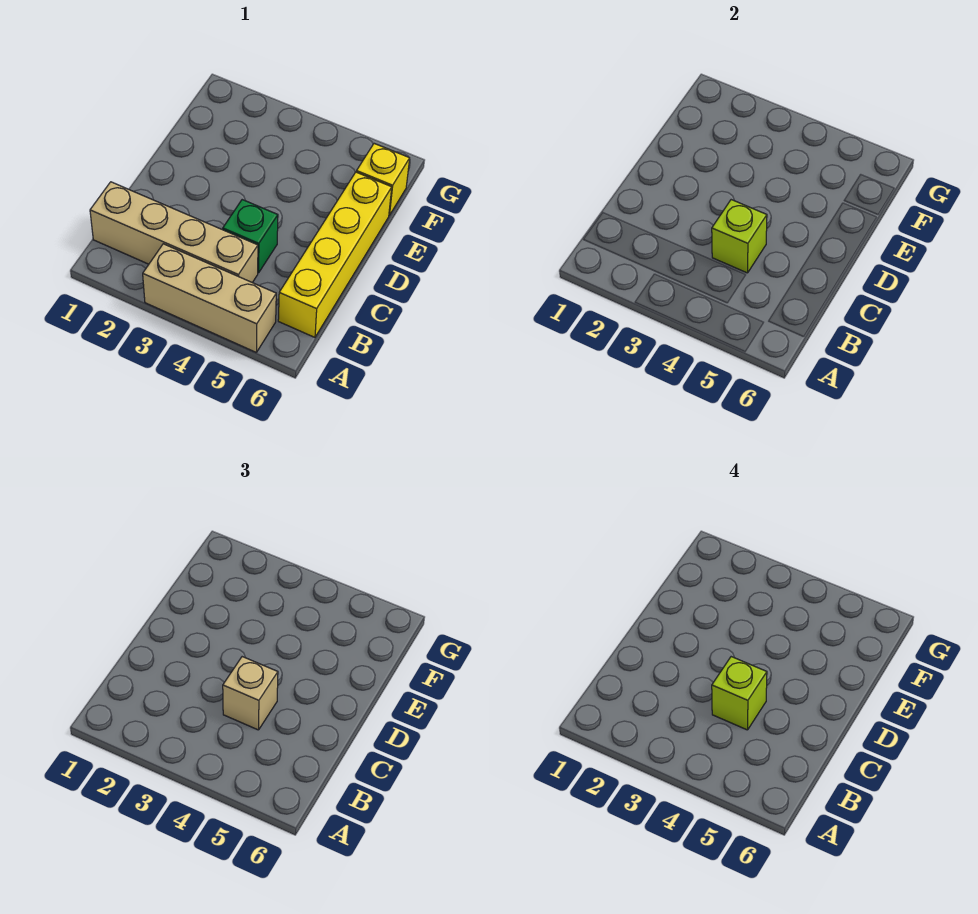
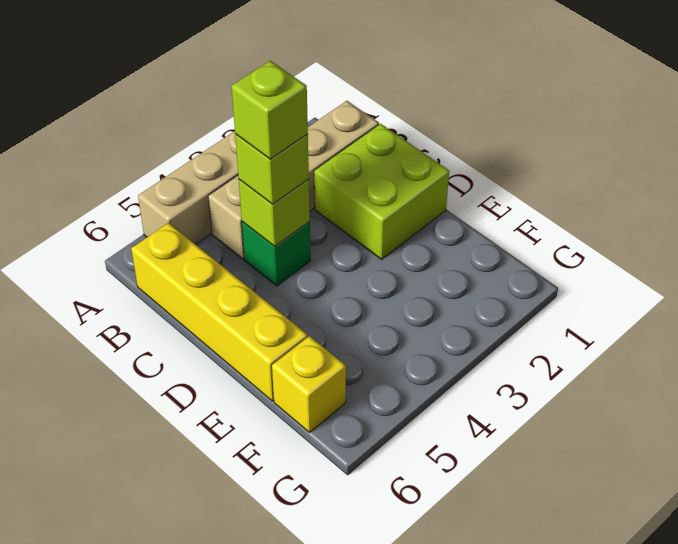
none -> lime brick C1:D2 level 1
tan brick C4 level 3 -> lime brick C4 level 3

